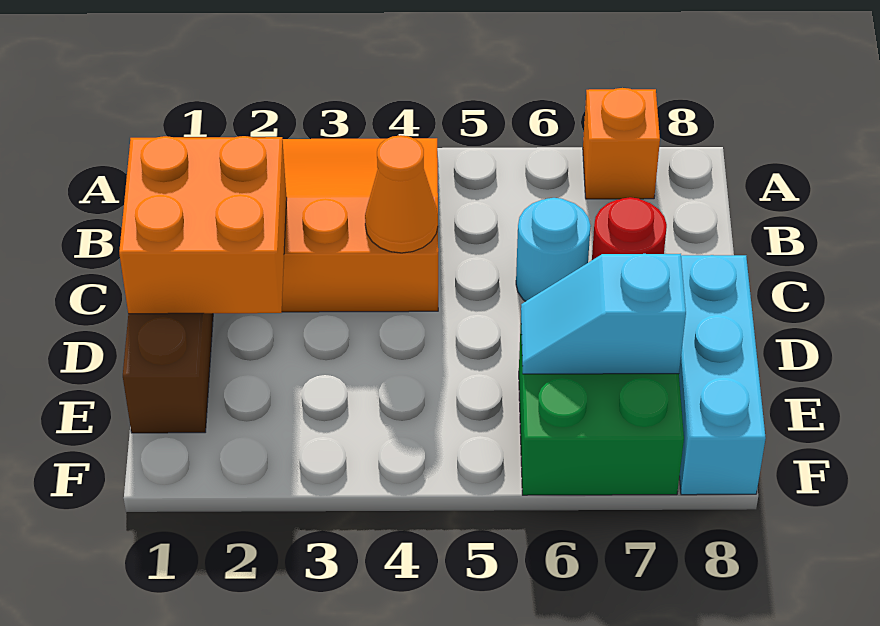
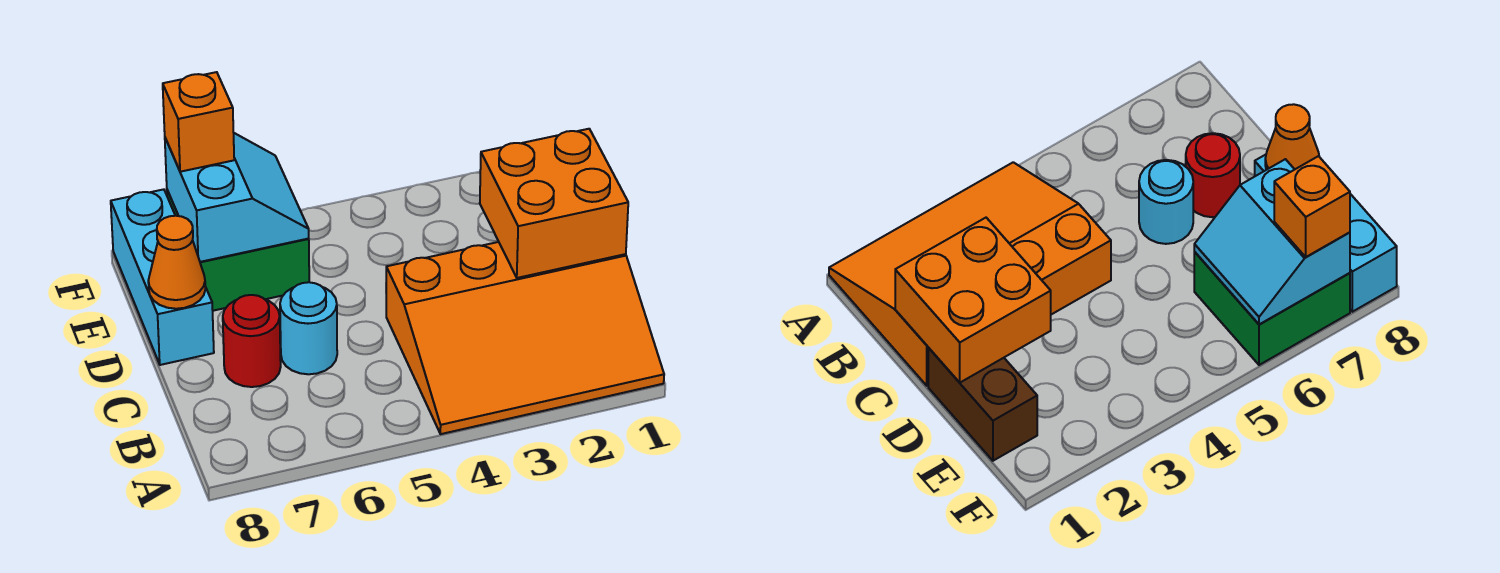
orange brick A7 level 1 -> orange brick F7 level 3
orange cone C4 level 2 -> orange cone D8 level 2
cyan slope E6:E7 level 2 top 7 -> cyan slope E6:F7 level 2 top 7

